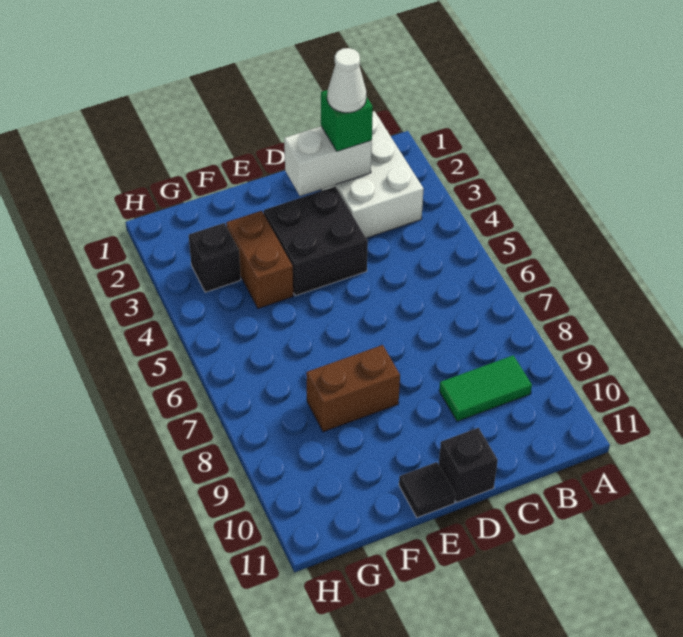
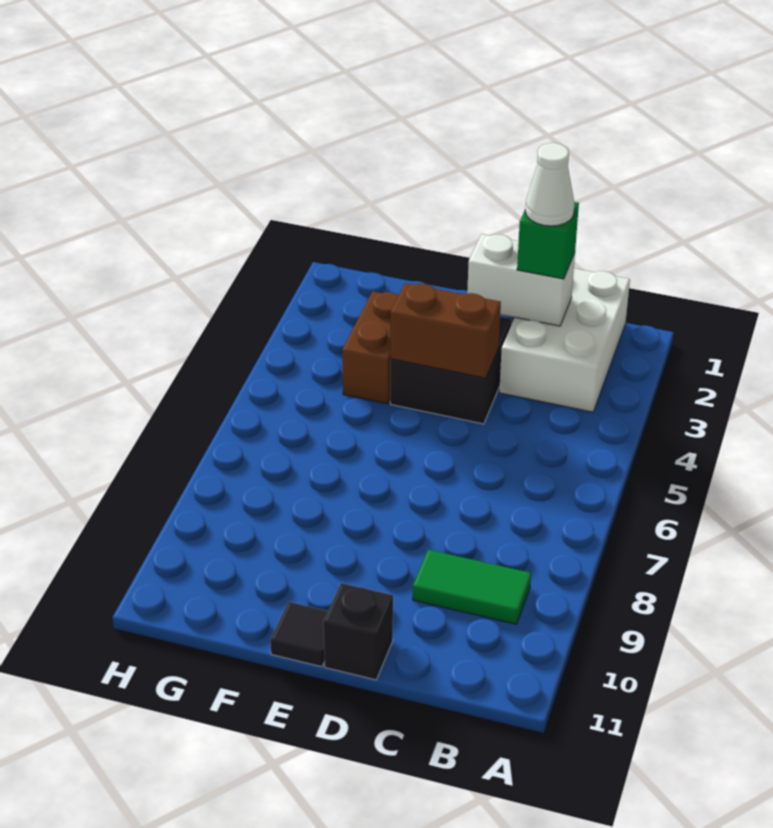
brown brick E8:F8 level 1 -> brown brick D4:E4 level 2
black brick G3 level 1 -> none

